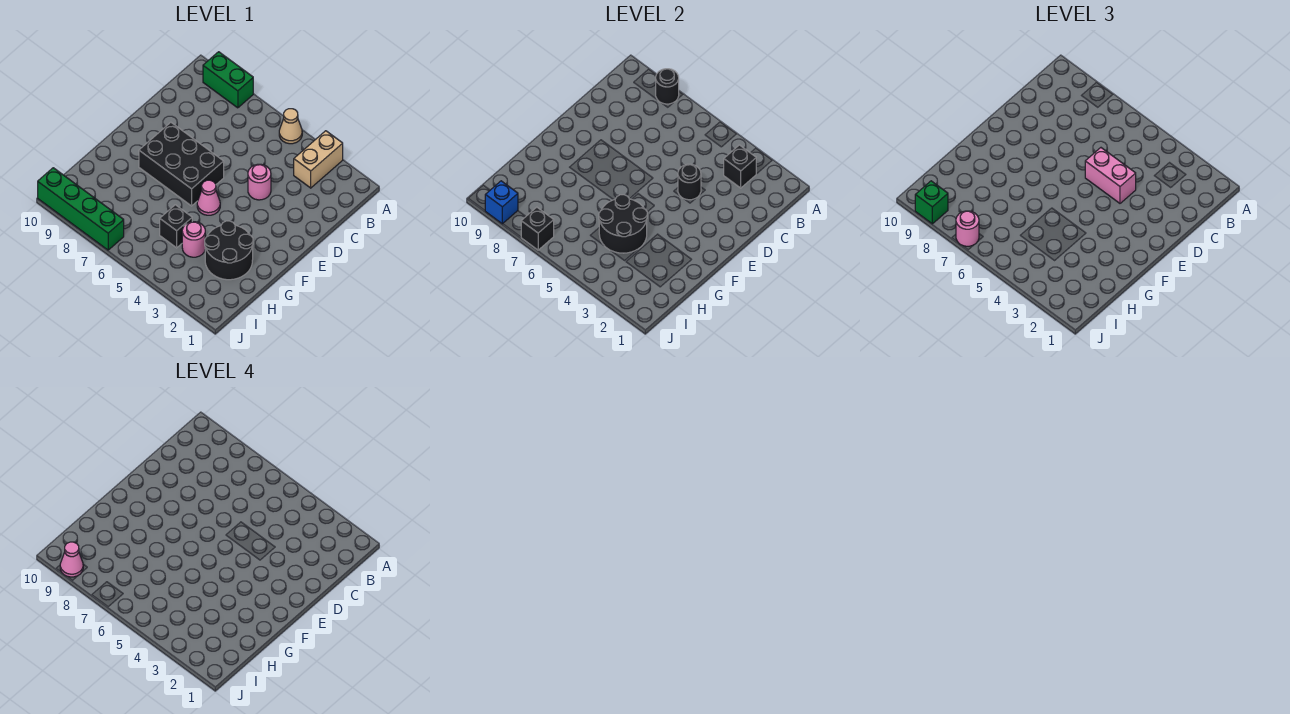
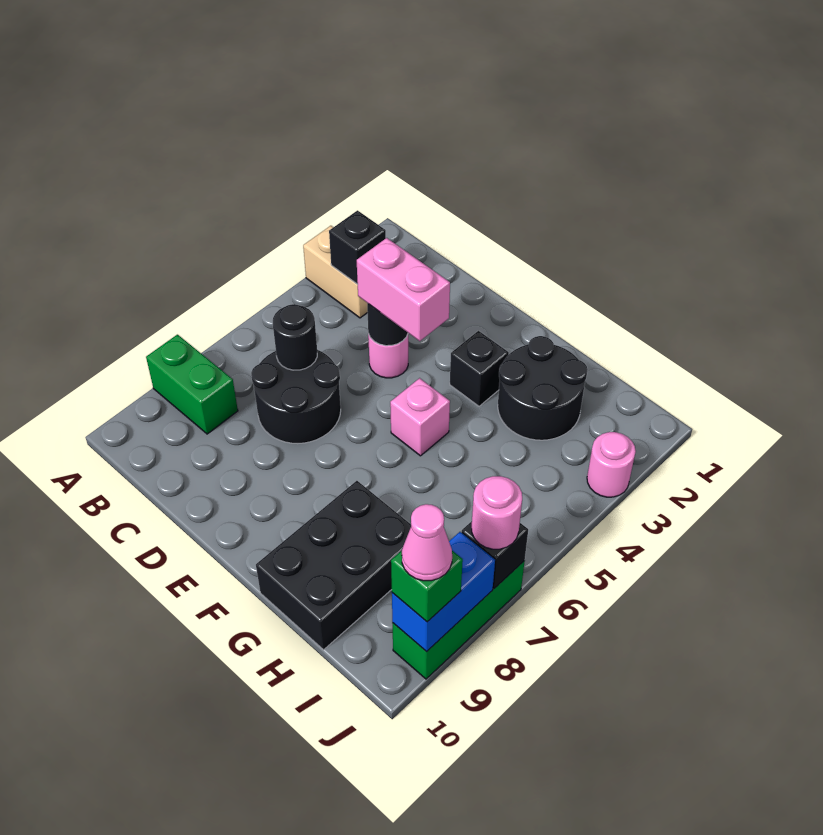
tan cone A5 level 1 -> none
green brick A8:A9 level 1 -> green brick A8:B8 level 1
black round brick A8 level 2 -> black round brick C6 level 2
pink brick D4:D5 level 3 -> pink brick D4:E4 level 3
black brick E6:F8 level 1 -> black brick G8:H10 level 1
pink cone F5 level 1 -> pink brick F5 level 1
black round brick G4:H5 level 2 -> black round brick C6:D7 level 1
pink round brick H4 level 1 -> pink round brick J3 level 1
black brick H5 level 1 -> black brick F3 level 1
green brick J7:J10 level 1 -> green brick J7:J9 level 1
blue brick J9 level 2 -> blue brick J8:J9 level 2

